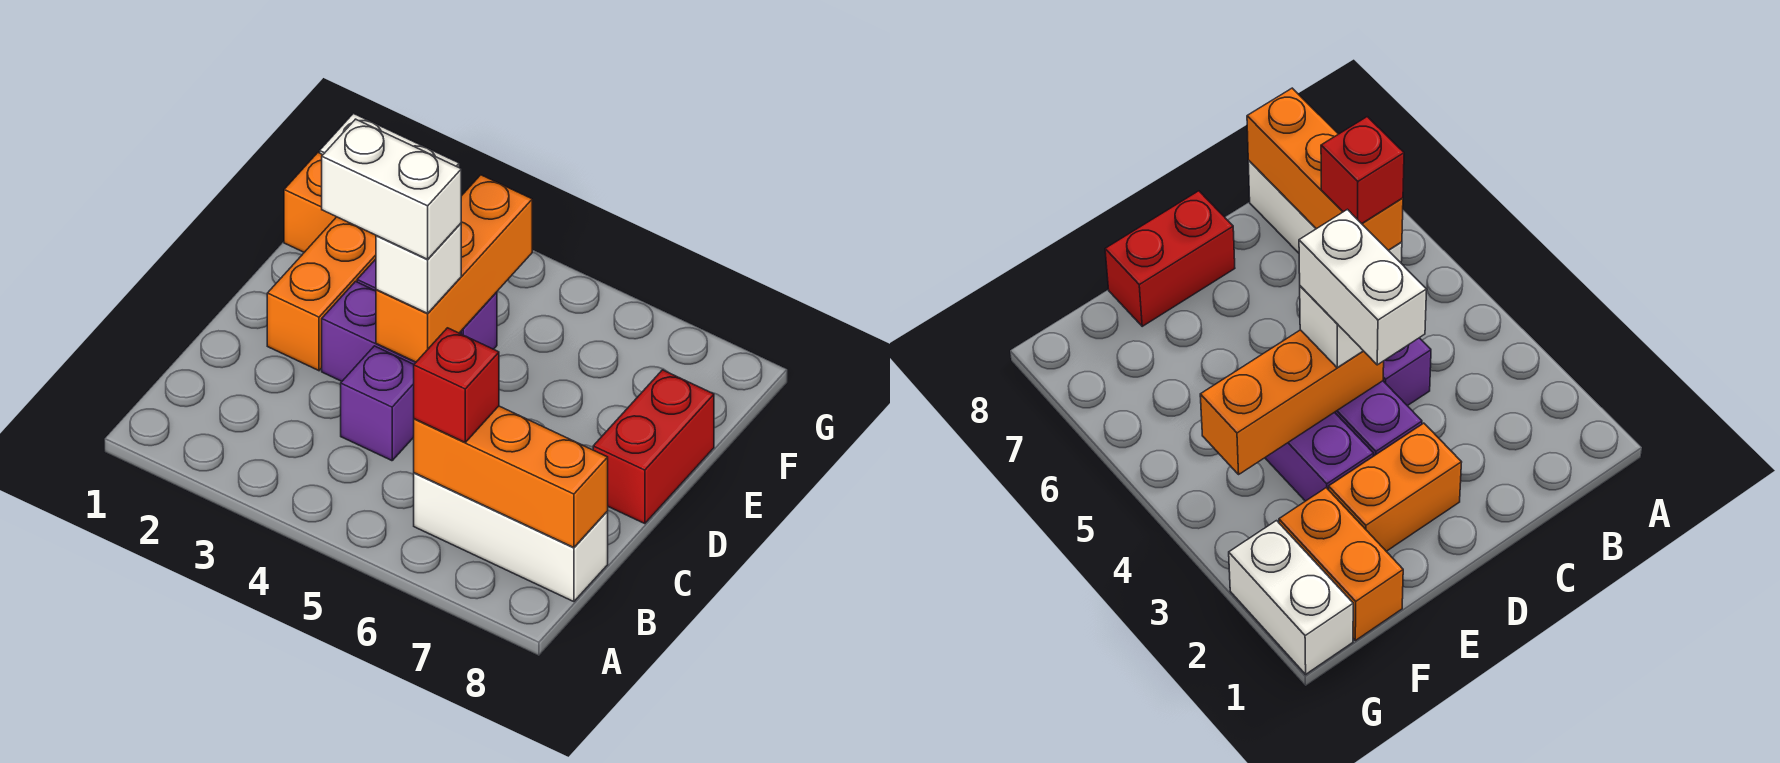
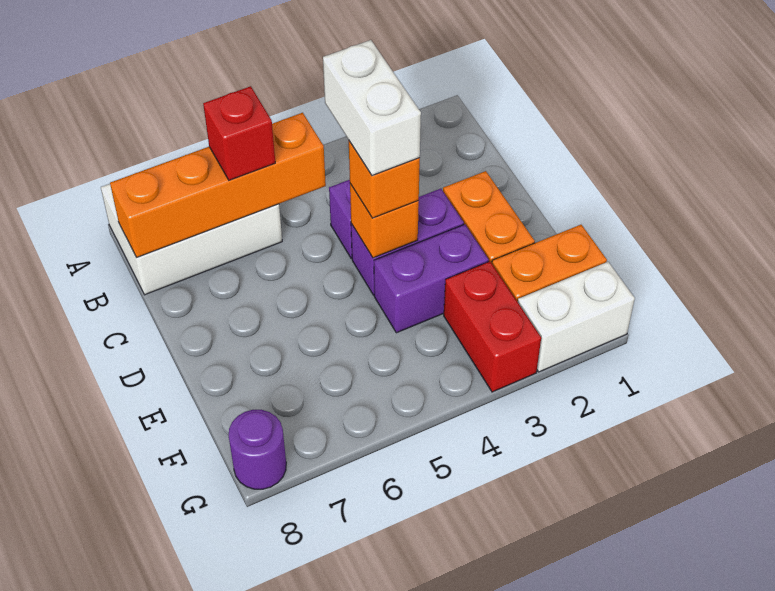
white brick B6:B8 level 1 -> white brick A6:B8 level 1
orange brick B6:B8 level 2 -> orange brick B5:B8 level 2
white brick D3:D4 level 4 -> white brick C4:D4 level 4
orange brick D4:F4 level 2 -> orange brick D4 level 2
white brick D4 level 3 -> orange brick D4 level 3
red brick D8:E8 level 1 -> red brick F3:G3 level 1
none -> purple round brick G8 level 1

